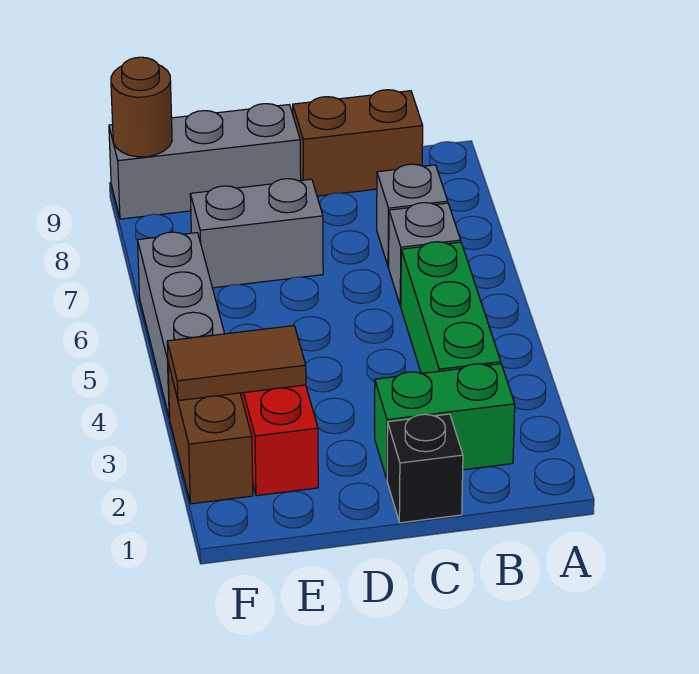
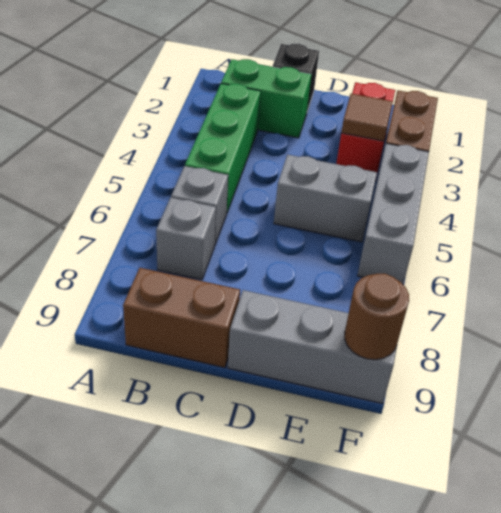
grey brick D7:E7 level 1 -> grey brick D5:E5 level 1
brown tile E3:F3 level 2 -> brown tile E3 level 2

